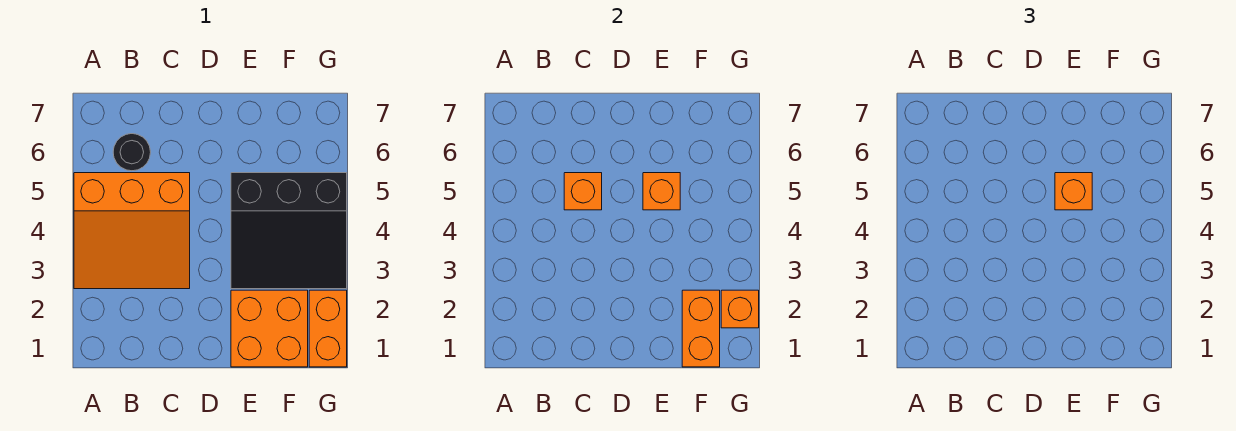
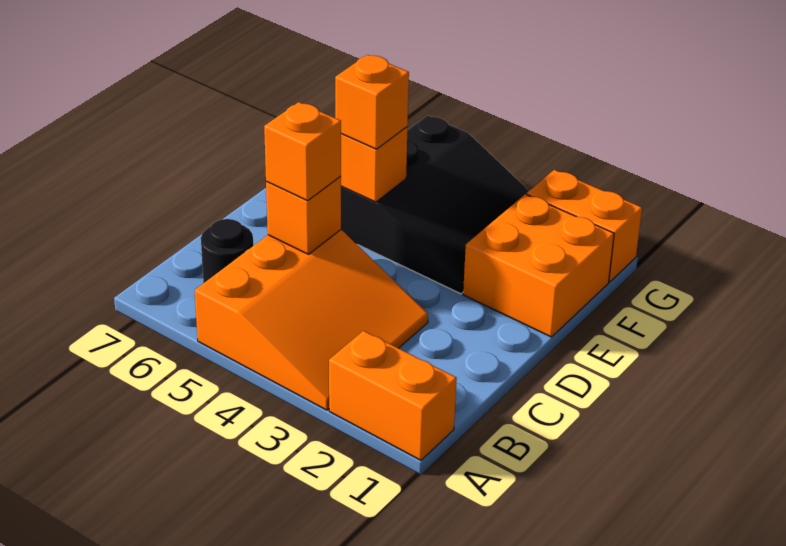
orange brick F1:F2 level 2 -> orange brick A1:A2 level 1
orange brick G2 level 2 -> orange brick C5 level 3

